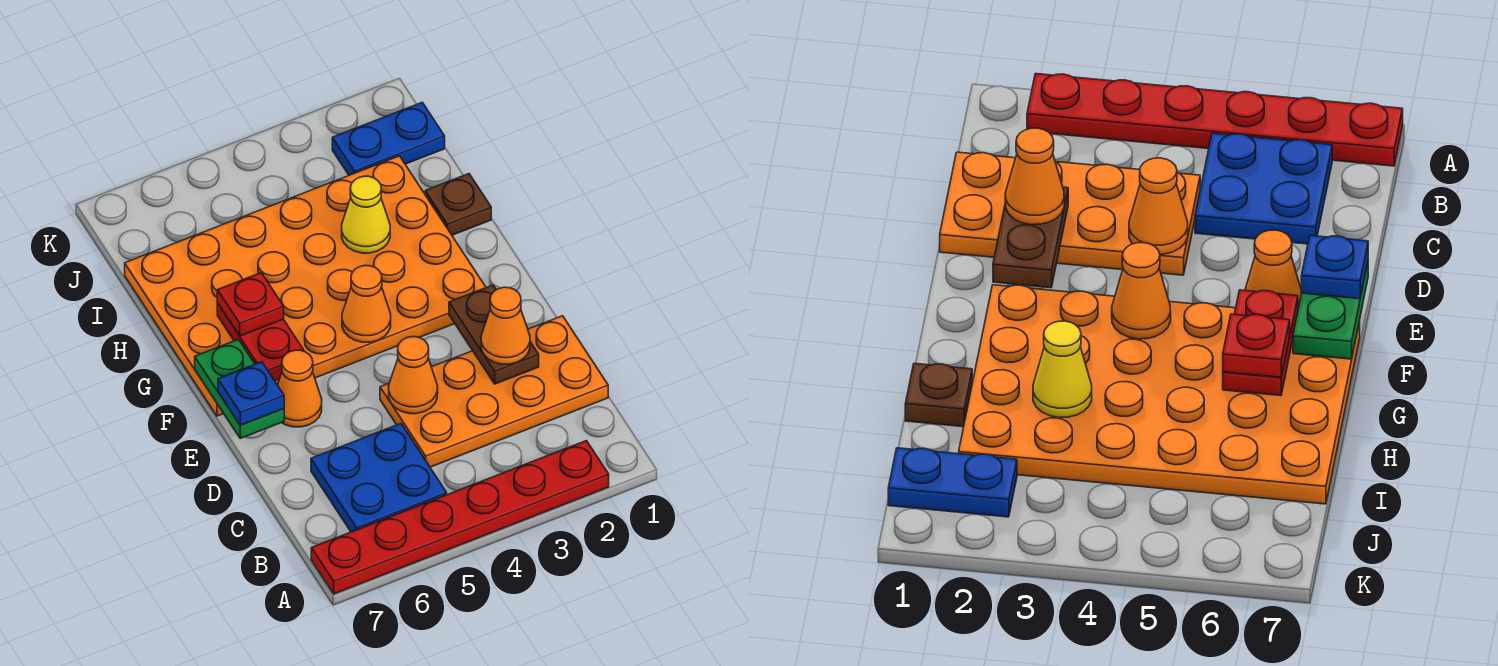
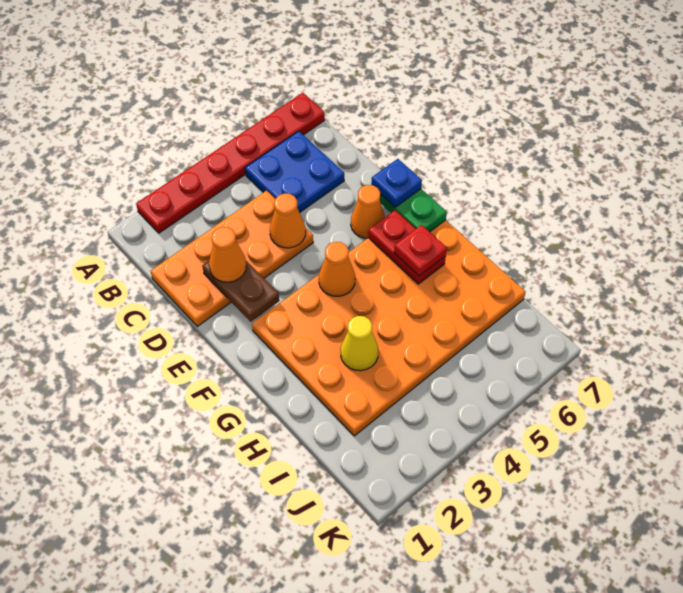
brown plate H1 level 1 -> none
blue plate J1:J2 level 1 -> none

